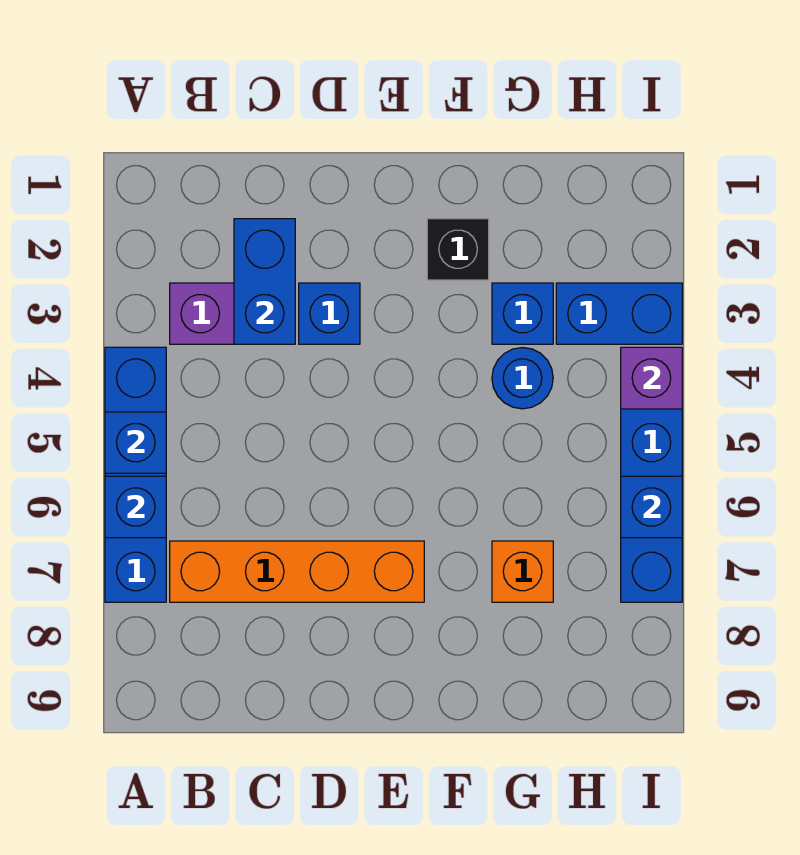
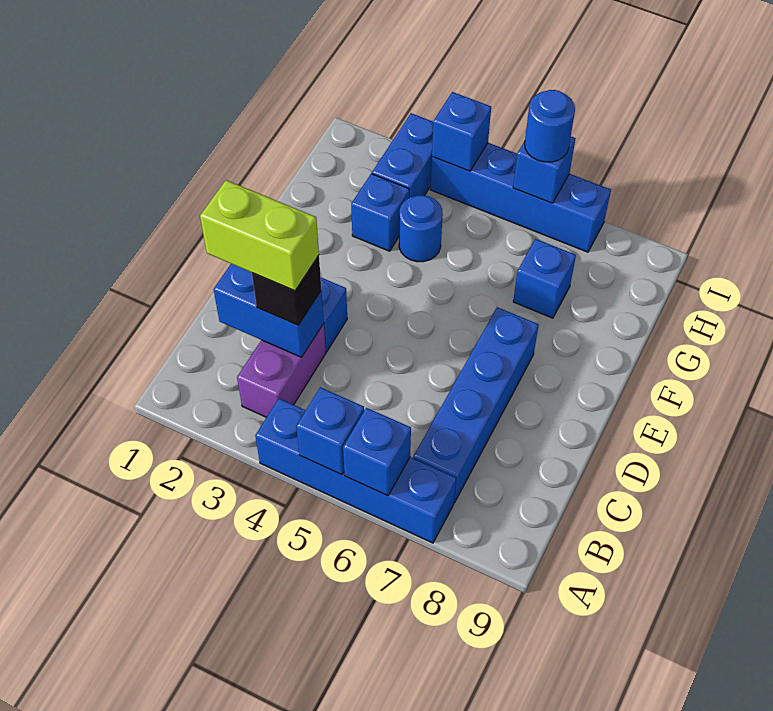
orange brick B7:E7 level 1 -> blue brick B7:E7 level 1
none -> lime brick C2:C3 level 4
black brick F2 level 1 -> black brick C3 level 3
orange brick G7 level 1 -> blue brick G7 level 1
purple brick I4 level 2 -> blue brick I4 level 2
none -> blue round brick I6 level 3

